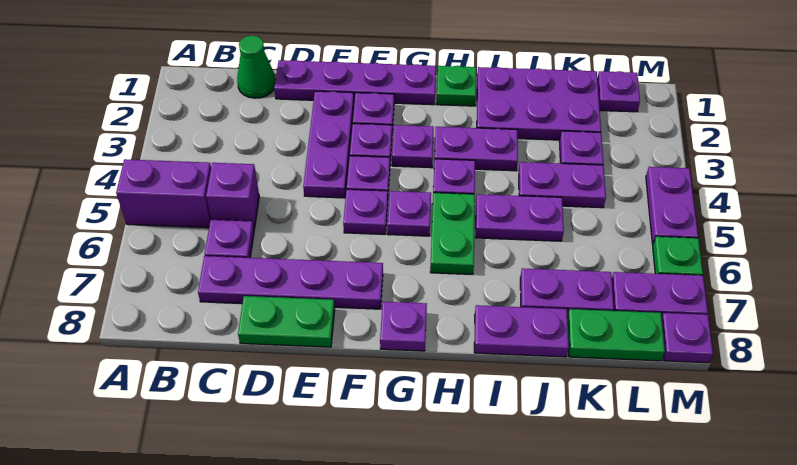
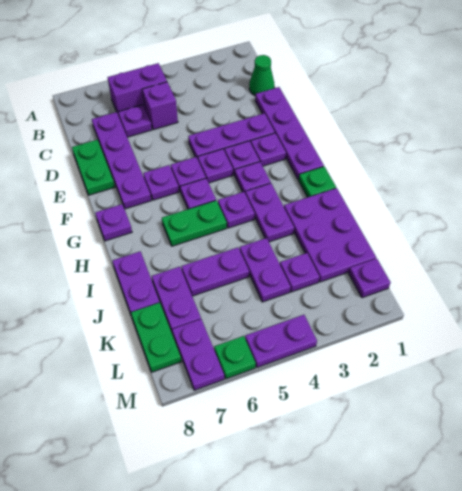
purple brick A5:B5 level 1 -> purple brick B5:B6 level 1
purple plate I5:J5 level 1 -> purple plate J5:J6 level 1
purple plate M8 level 1 -> purple plate F6 level 1

